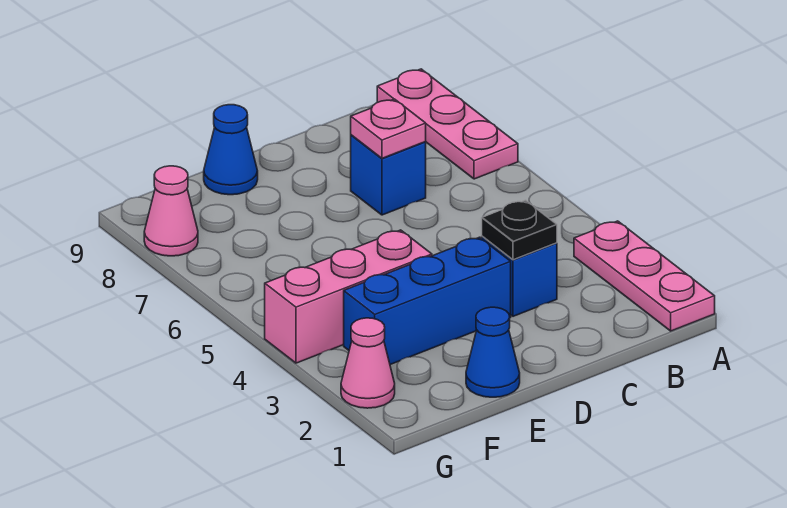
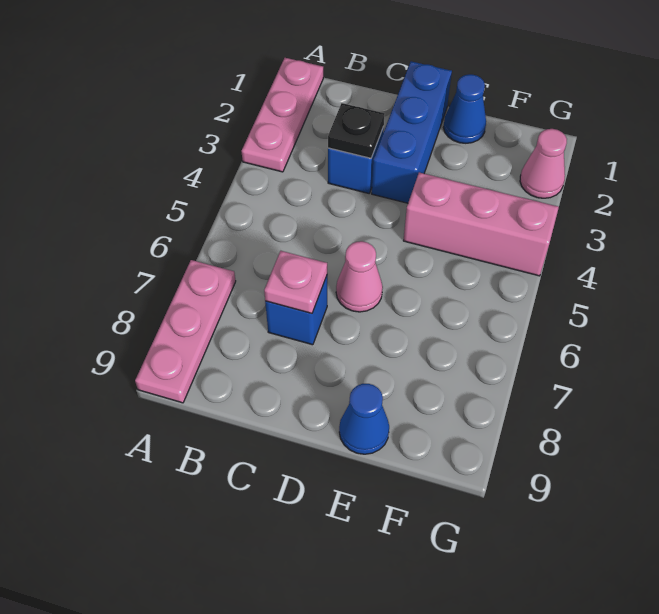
blue brick D3:F3 level 1 -> blue brick D1:D3 level 1
pink cone G8 level 1 -> pink cone D6 level 1

